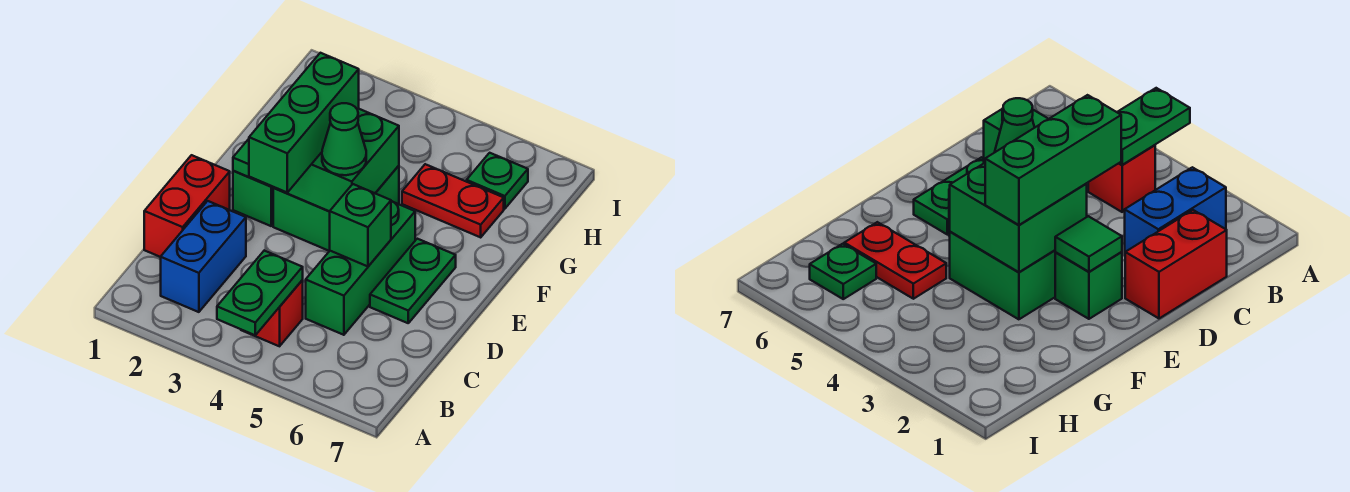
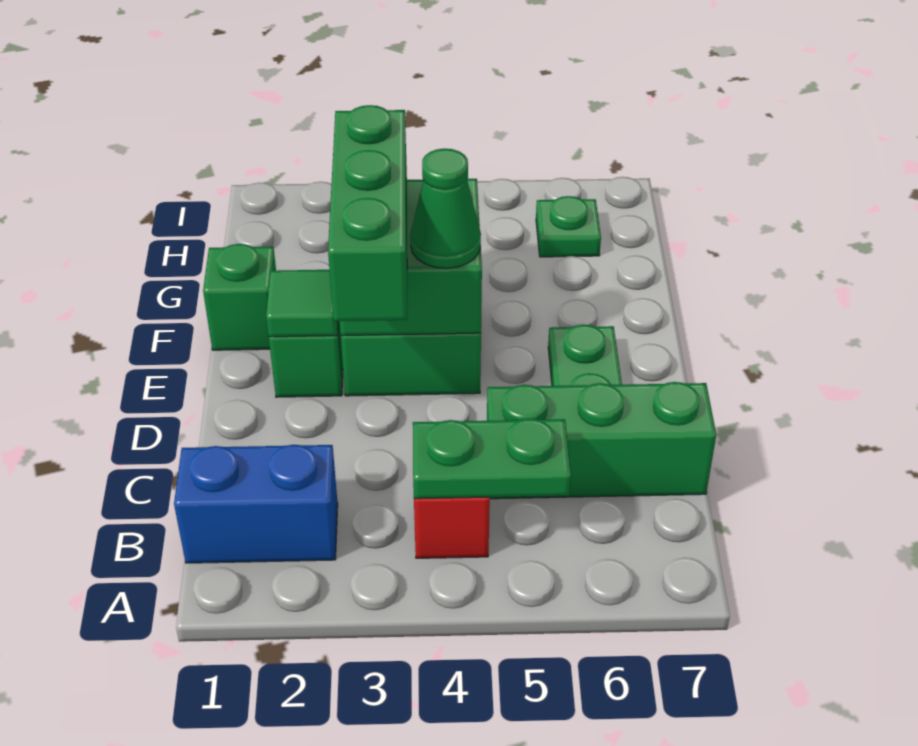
green plate A4:B4 level 2 -> green plate B4:B5 level 2
blue brick B2:C2 level 1 -> blue brick B1:B2 level 1
red brick C1:D1 level 1 -> none
green brick C5:E5 level 1 -> green brick C5:C7 level 1
green brick D5 level 2 -> green brick F1 level 1
red plate G5:G6 level 1 -> none

